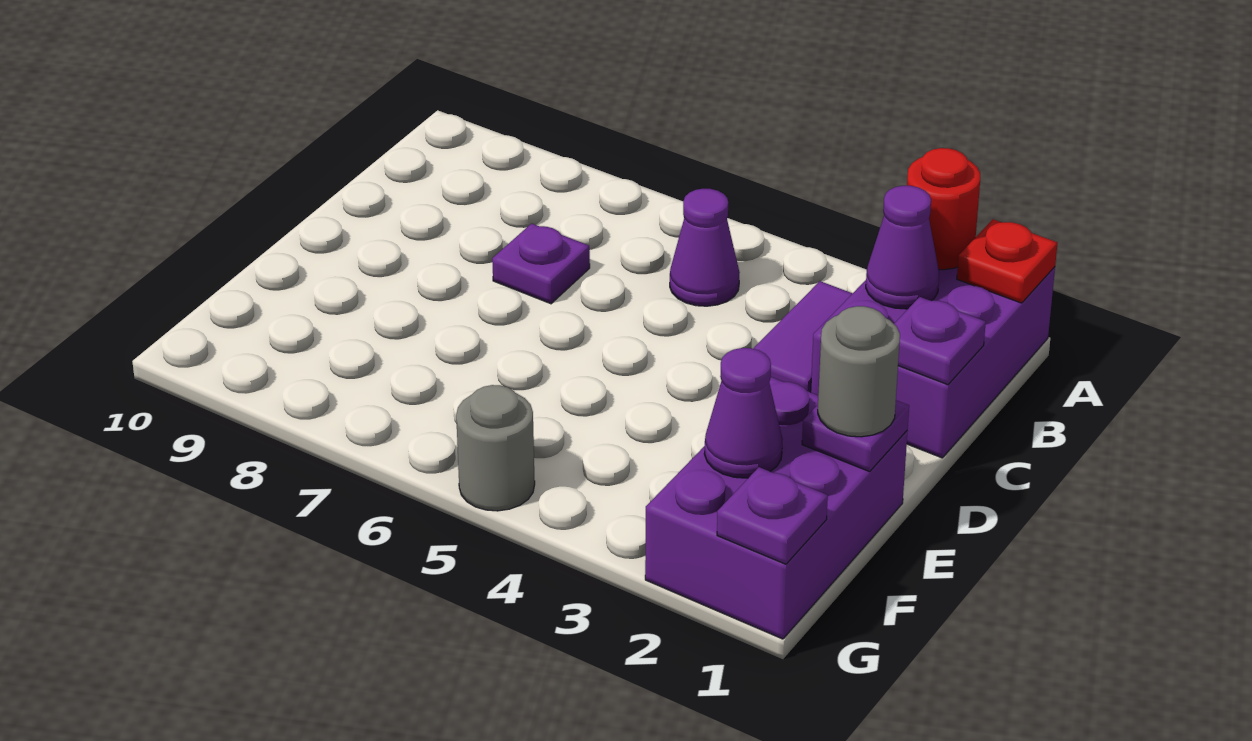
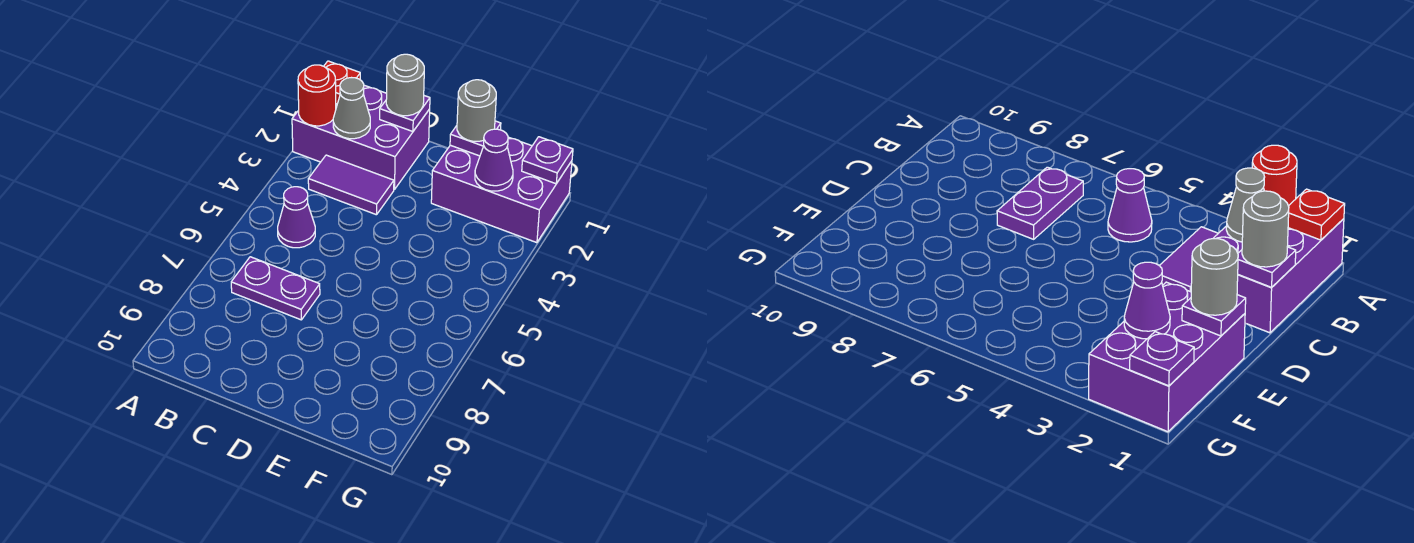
purple cone B2 level 2 -> grey cone B2 level 2
purple plate C7 level 1 -> purple plate B7:C7 level 1
grey round brick G5 level 1 -> grey round brick C1 level 3

